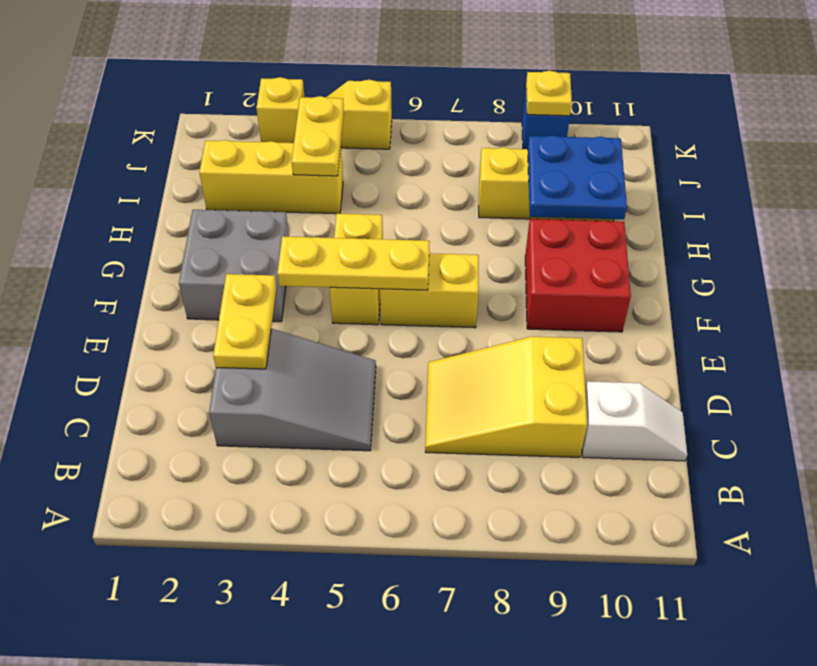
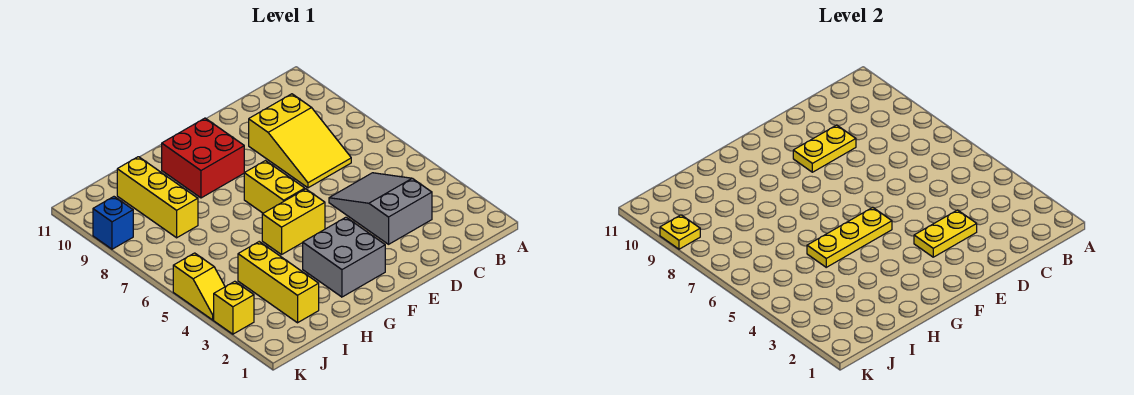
white slope C10:C11 level 1 top 10 -> none
yellow plate F4:F6 level 2 -> yellow plate F5:H5 level 2
blue plate H9:I10 level 2 -> none
yellow plate I4:J4 level 2 -> yellow plate D9:E9 level 2

